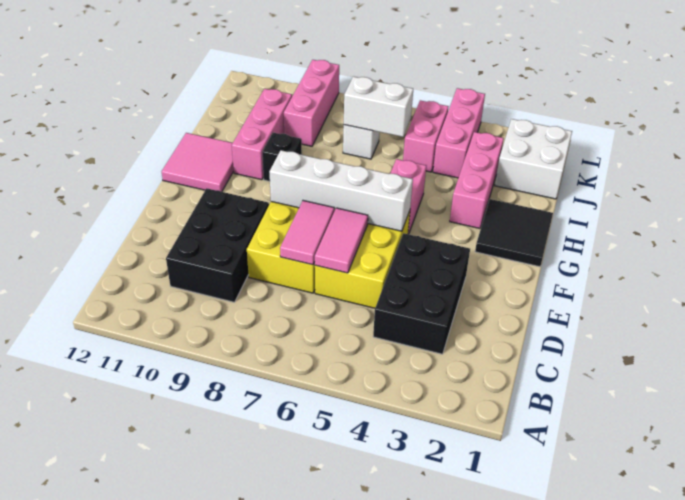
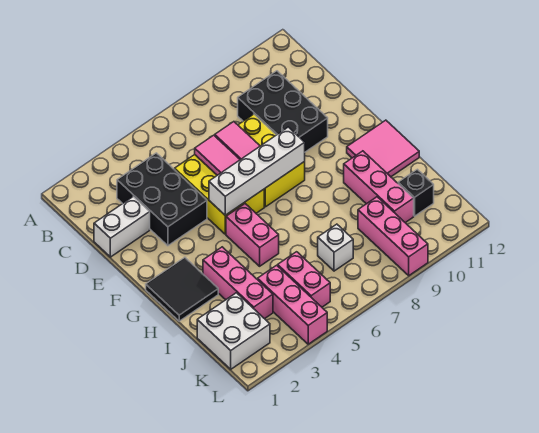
black brick H9 level 1 -> black brick J11 level 1
white brick J6:J7 level 2 -> white brick D1:D2 level 1

